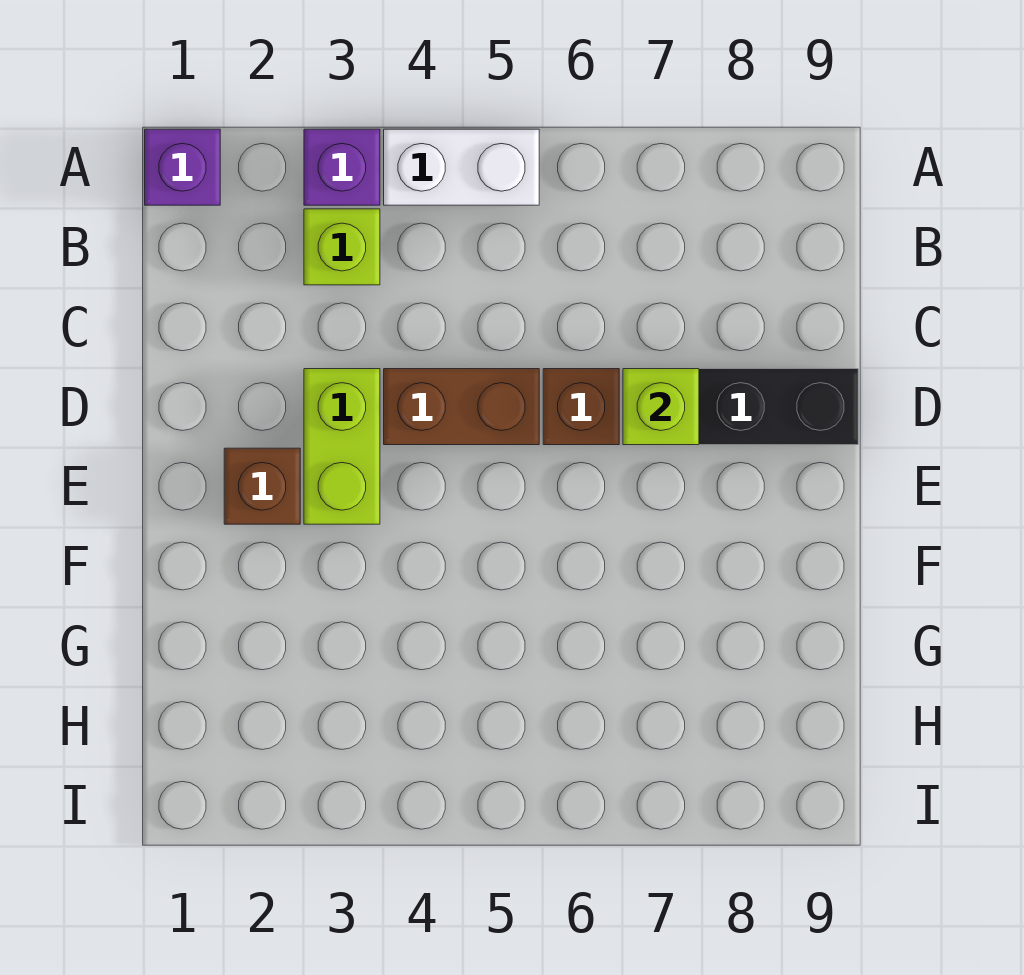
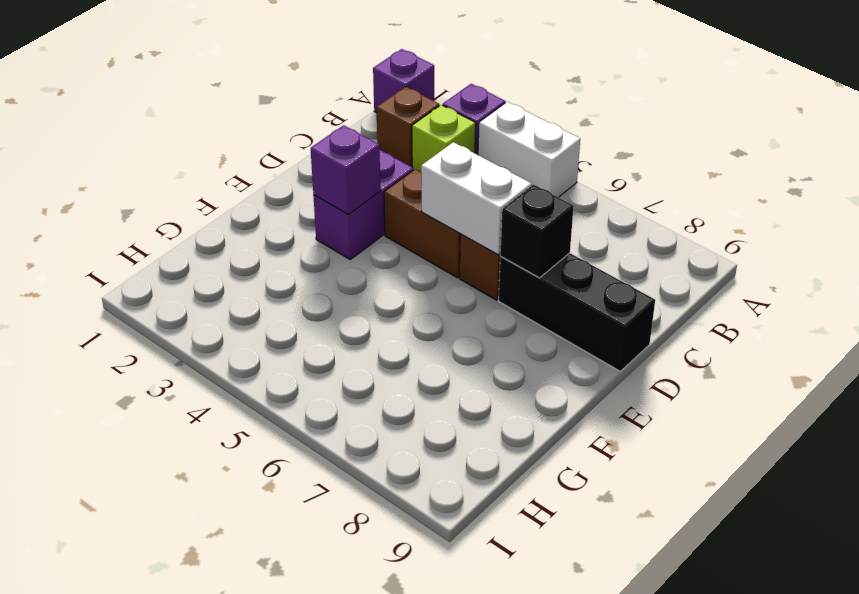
lime brick D3:E3 level 1 -> purple brick D3:E3 level 1
none -> white brick D5:D6 level 2
lime brick D7 level 2 -> black brick D7 level 2
brown brick E2 level 1 -> brown brick B2 level 1
none -> purple brick E3 level 2

